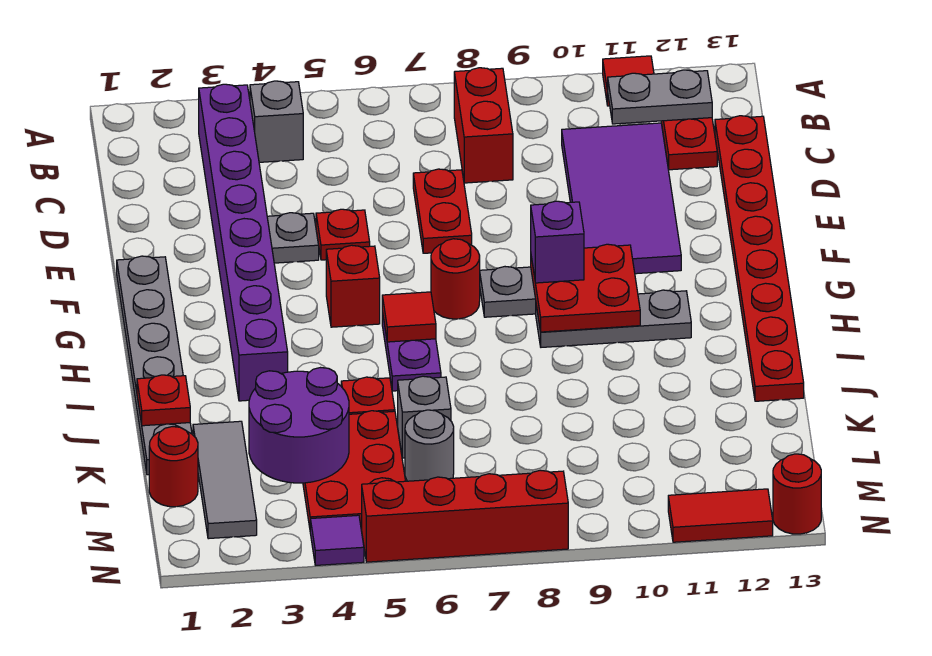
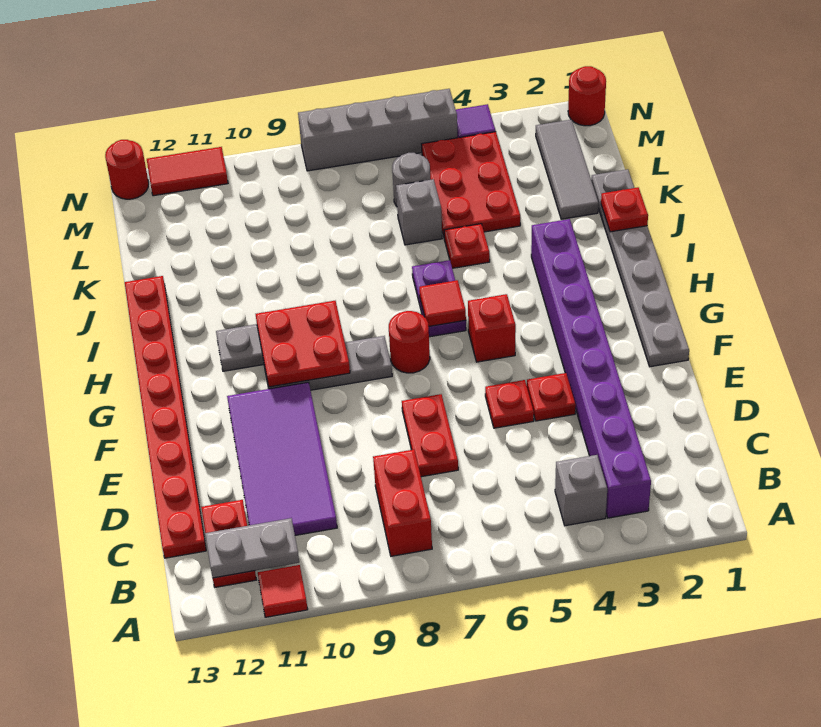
grey plate E4 level 1 -> red plate E4 level 1
purple brick G9 level 3 -> none
purple round brick K3:L4 level 2 -> none
red round brick L1 level 1 -> red round brick N1 level 1
red brick N5:N8 level 1 -> grey brick N5:N8 level 1

